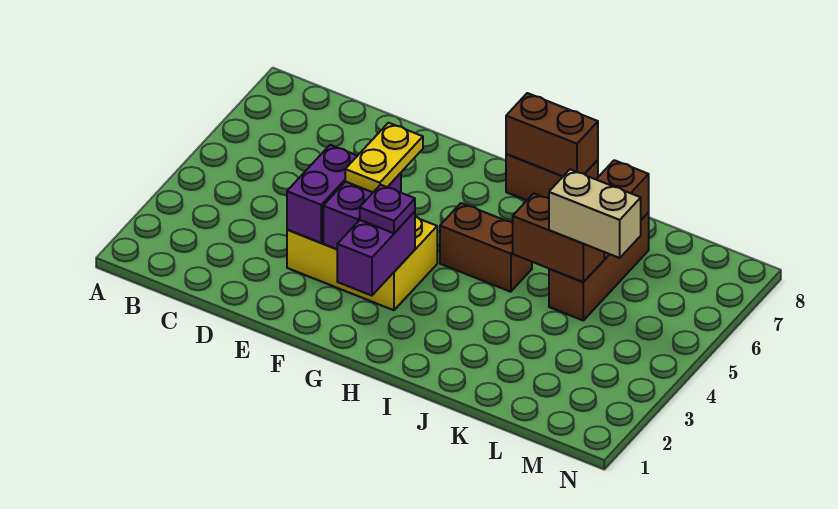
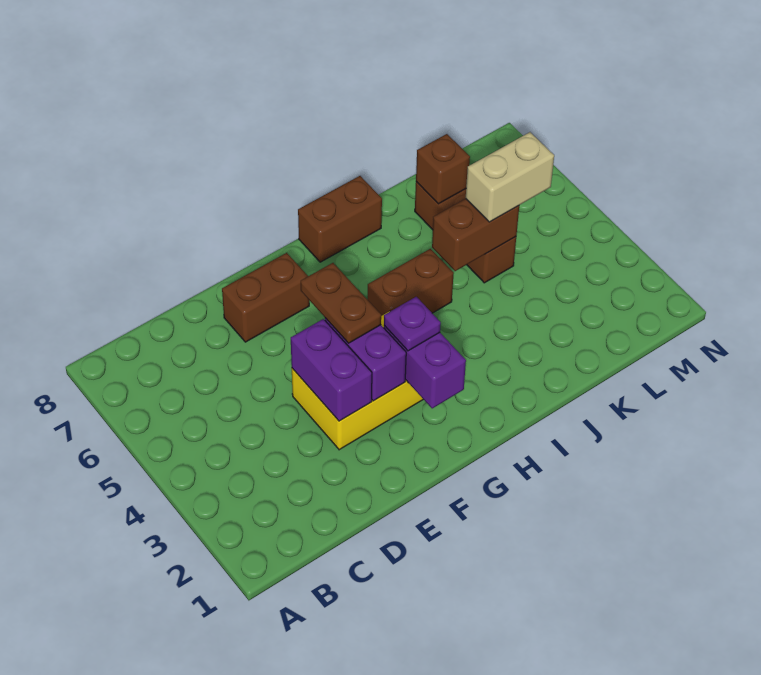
yellow plate F4:F5 level 3 -> brown plate F4:F5 level 3
brown brick H8:I8 level 2 -> brown brick E7:F7 level 1

